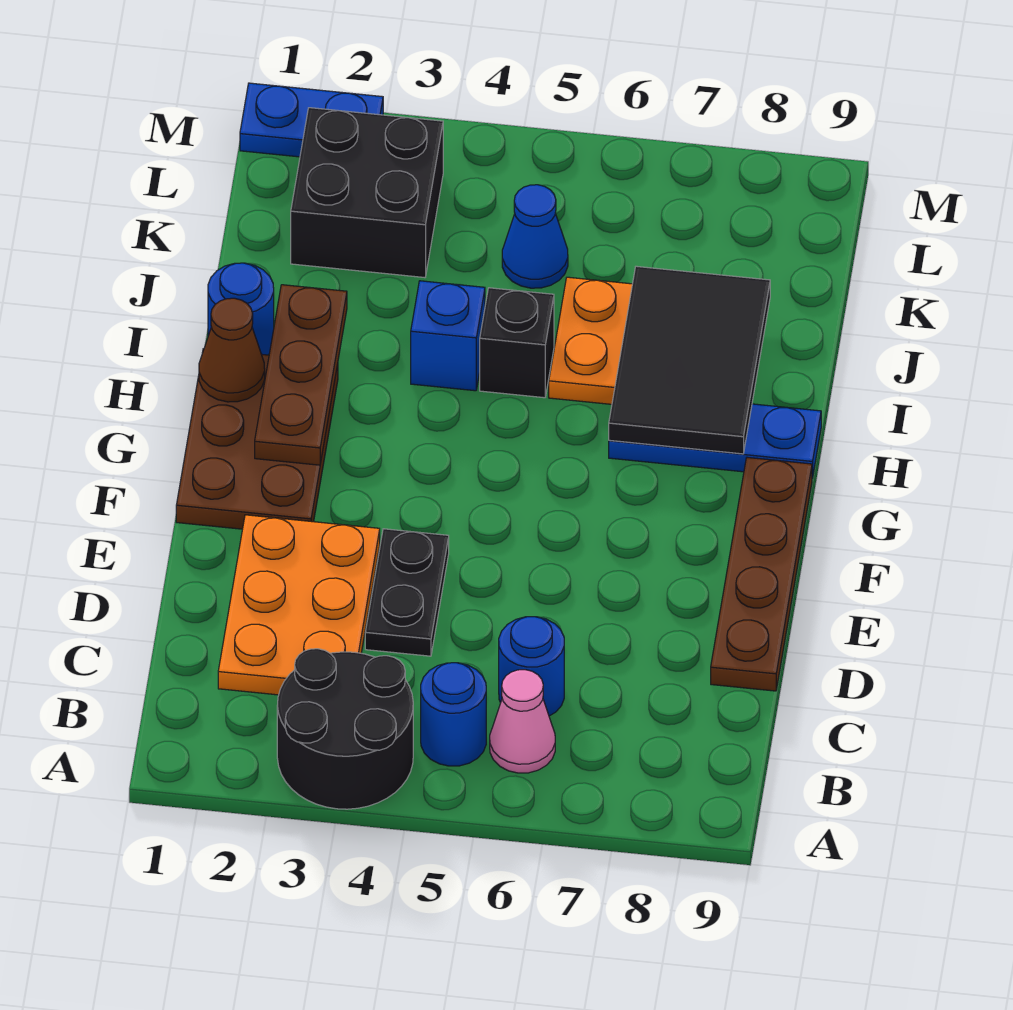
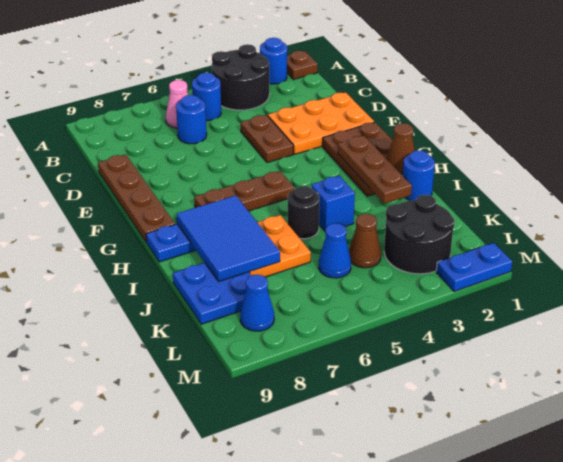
none -> brown plate A1 level 1
none -> blue round brick A2 level 1
orange plate C2:E3 level 1 -> orange plate D1:E3 level 1
black plate D4:E4 level 1 -> brown plate D4:E4 level 1
none -> brown plate G5:G7 level 1
black tile H7:J8 level 2 -> blue tile H7:J8 level 2
black brick I5 level 1 -> black round brick I5 level 1
none -> blue plate J8:K9 level 1
black brick K2:L3 level 1 -> black round brick K2:L3 level 1
none -> brown cone K4 level 1
none -> blue cone L8 level 1

